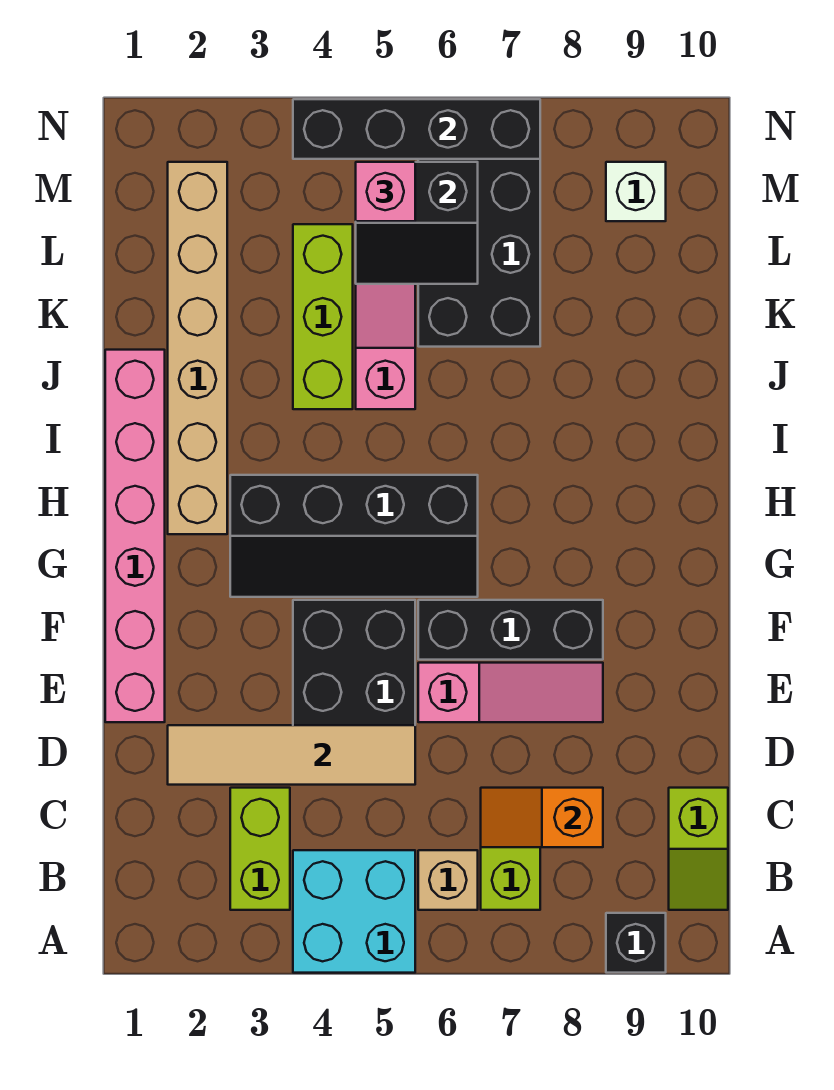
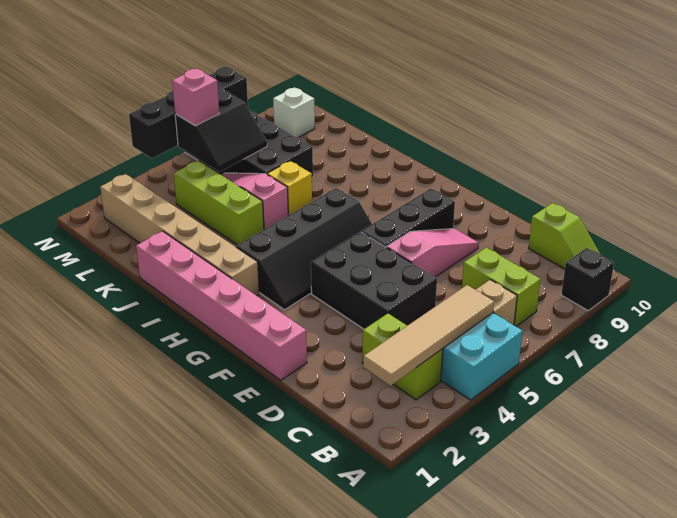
orange slope C7:C8 level 2 top 8 -> none
tan tile D2:D5 level 2 -> tan tile B2:B5 level 2
none -> yellow brick J6 level 1

